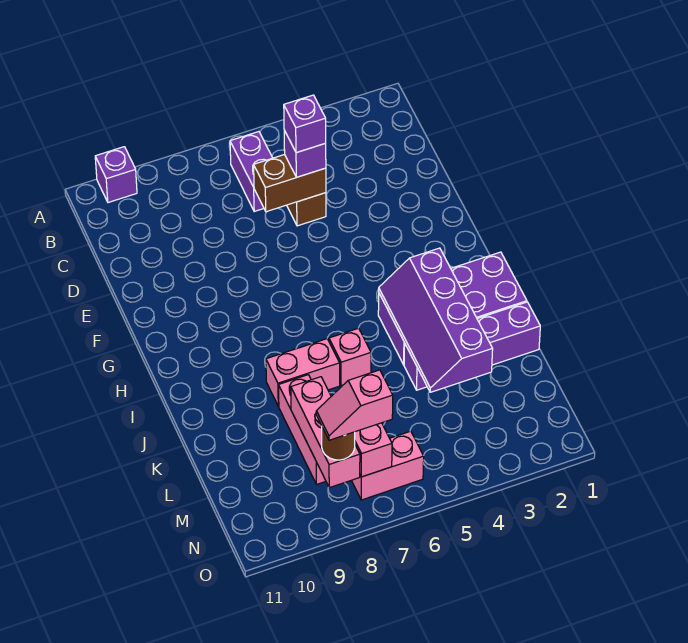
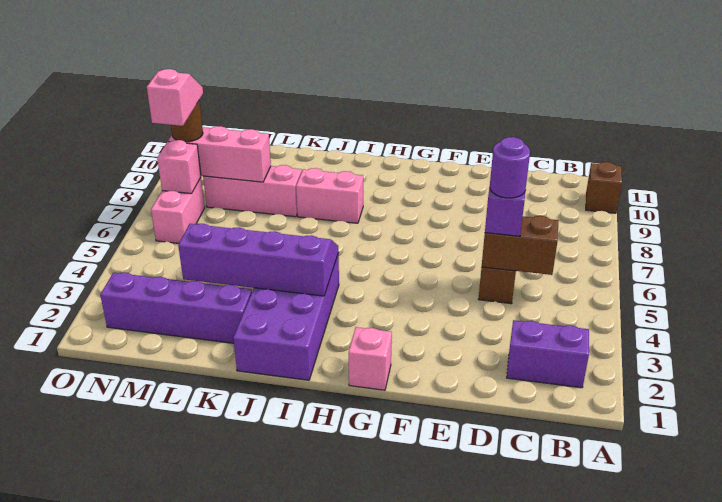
purple brick A10 level 1 -> brown brick A10 level 1
purple brick B6:C6 level 1 -> purple brick B2:C2 level 1
brown brick D5:D6 level 2 -> brown brick C5:D5 level 2
purple brick D5 level 4 -> purple round brick D5 level 4
pink brick J6 level 1 -> pink brick G1 level 1
pink brick J7:J8 level 1 -> pink brick I8:J8 level 1
purple brick K1:K4 level 1 -> purple brick K2:N2 level 1

